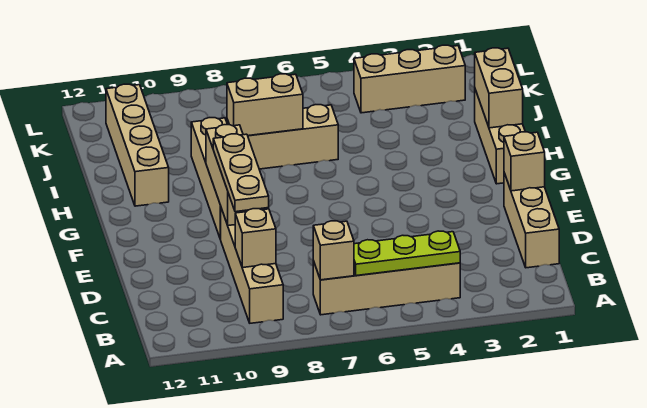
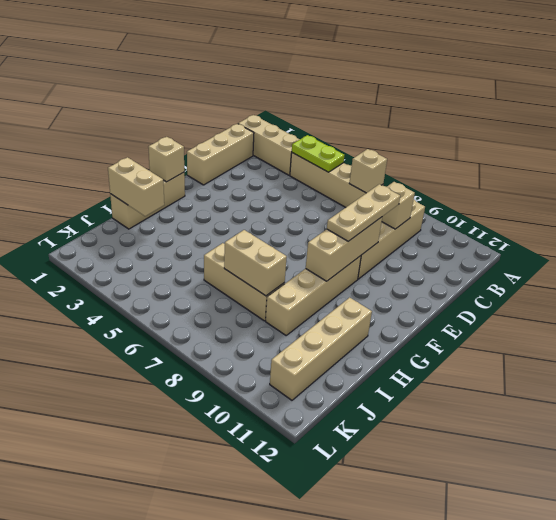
lime plate B4:B6 level 2 -> lime plate B4:B5 level 2
tan brick E1 level 2 -> tan brick G1 level 2
tan brick H1:I1 level 2 -> tan brick I1:I2 level 2
tan brick K2:K4 level 1 -> tan brick B1:B3 level 1

